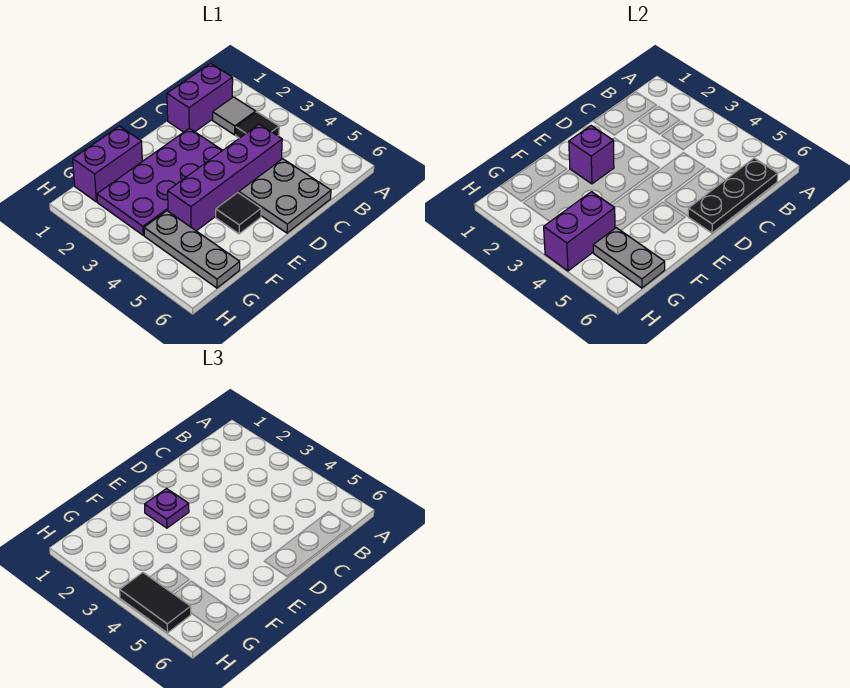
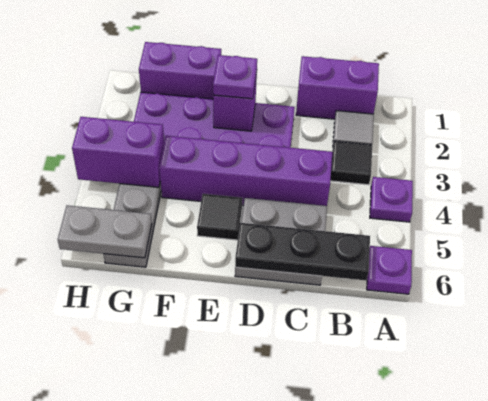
none -> purple plate A4 level 1
none -> purple plate A6 level 1
grey plate G5:G6 level 2 -> grey plate G6:H6 level 2
black tile H4:H5 level 3 -> none

